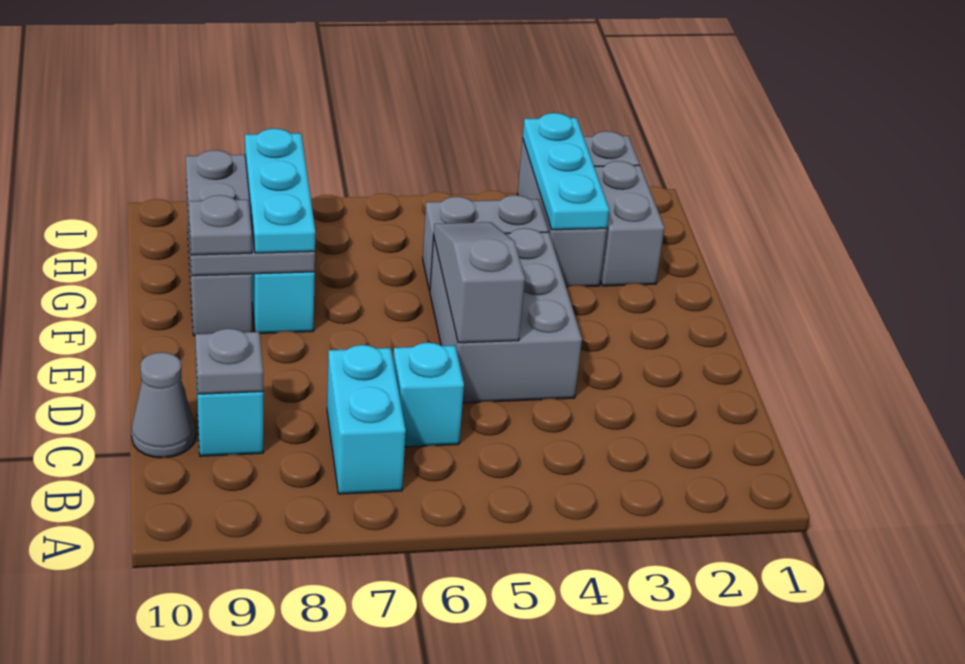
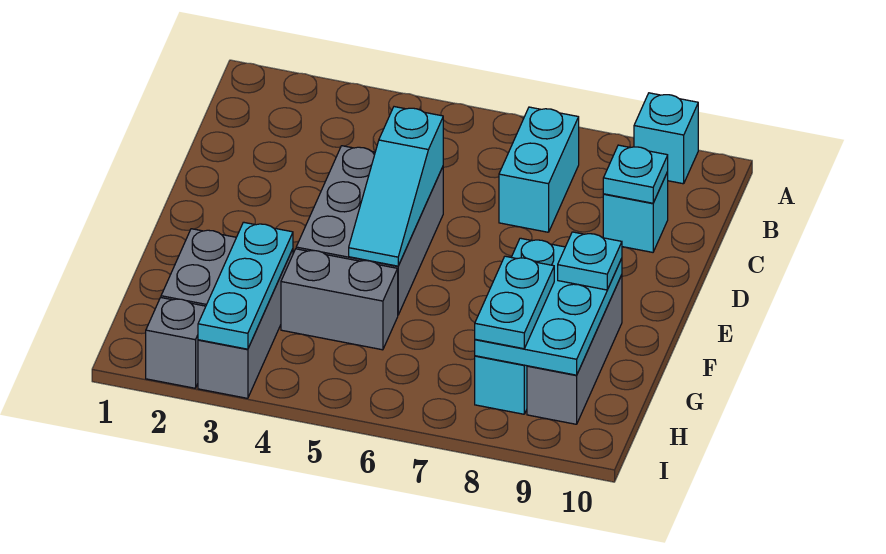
cyan brick C6 level 1 -> cyan brick A9 level 1
grey plate C9 level 2 -> cyan plate C9 level 2
grey cone C10 level 1 -> none
grey slope D5:F5 level 2 top D -> cyan slope D5:F5 level 2 top D
grey plate F8:H9 level 2 -> cyan plate F8:H9 level 2
cyan plate F8:H8 level 3 -> cyan plate G8:H8 level 3
grey plate F9 level 3 -> cyan plate F9 level 3

